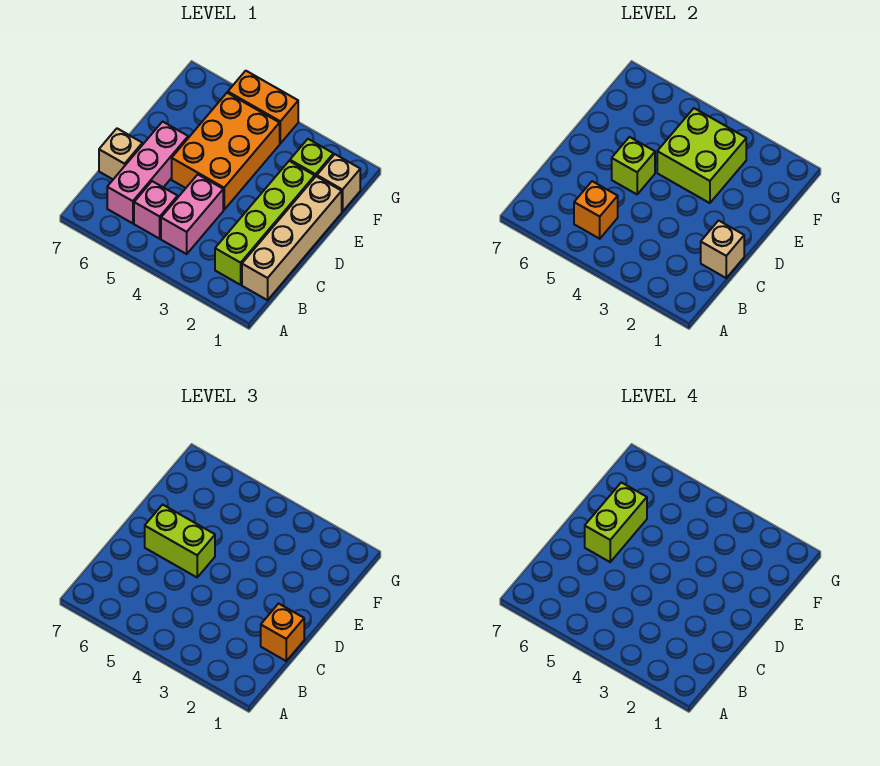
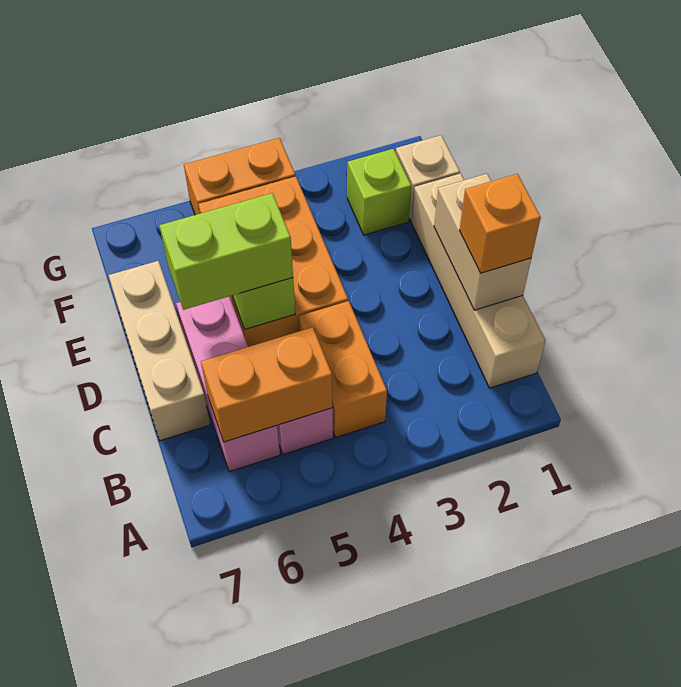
lime brick B2:E2 level 1 -> none
pink brick B4:C4 level 1 -> orange brick B4:C4 level 1
orange brick B5 level 2 -> orange brick B5:B6 level 2
tan brick C1 level 2 -> tan brick C1:D1 level 2
tan brick C7 level 1 -> tan brick C7:E7 level 1
lime brick D6:E6 level 4 -> none
lime brick E3:F4 level 2 -> none

